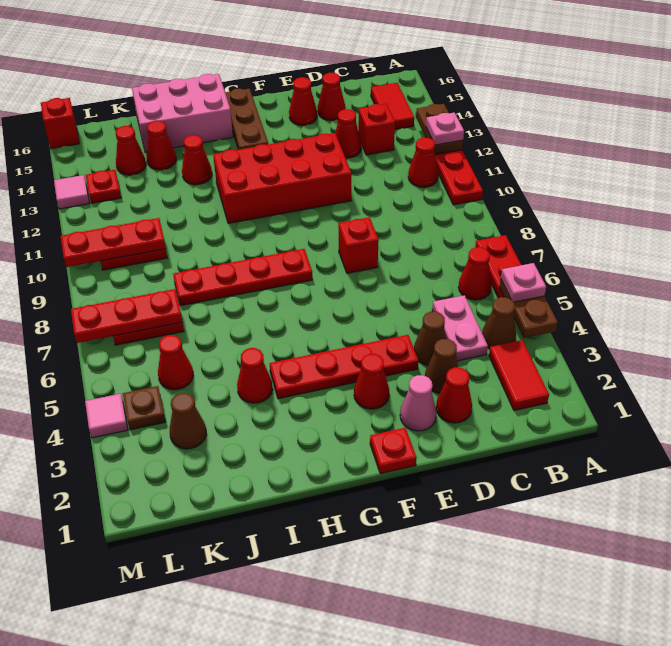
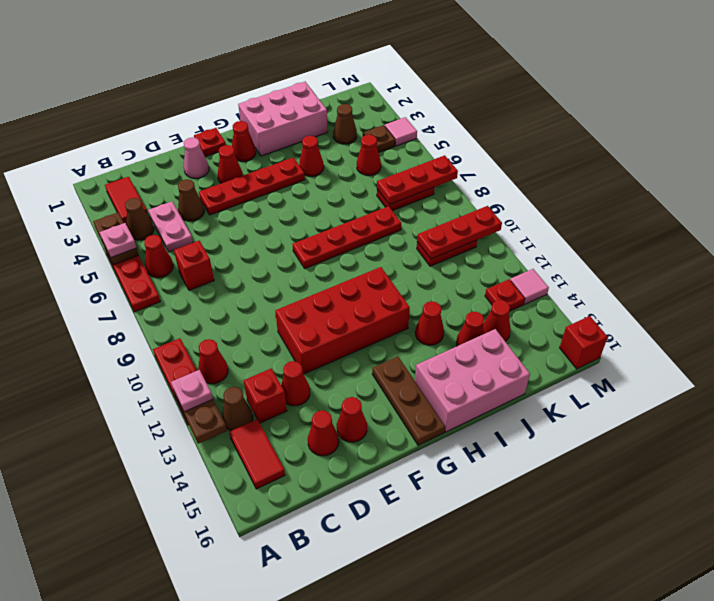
red cone D2 level 1 -> red cone G2 level 1
brown cone D3 level 1 -> brown cone B13 level 1
red brick E8 level 1 -> red brick C7 level 1
none -> pink brick H1:J2 level 1

